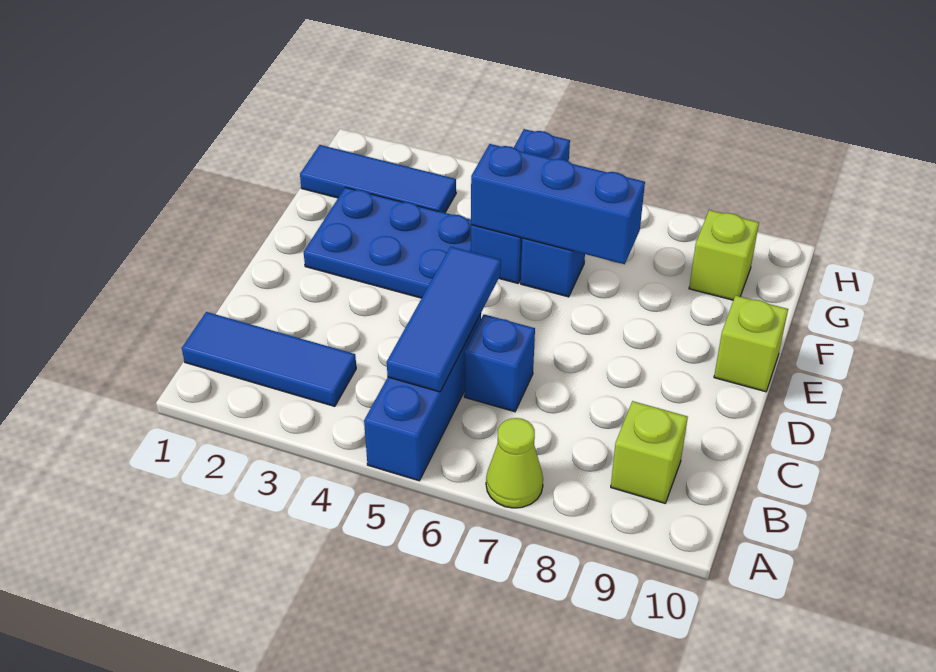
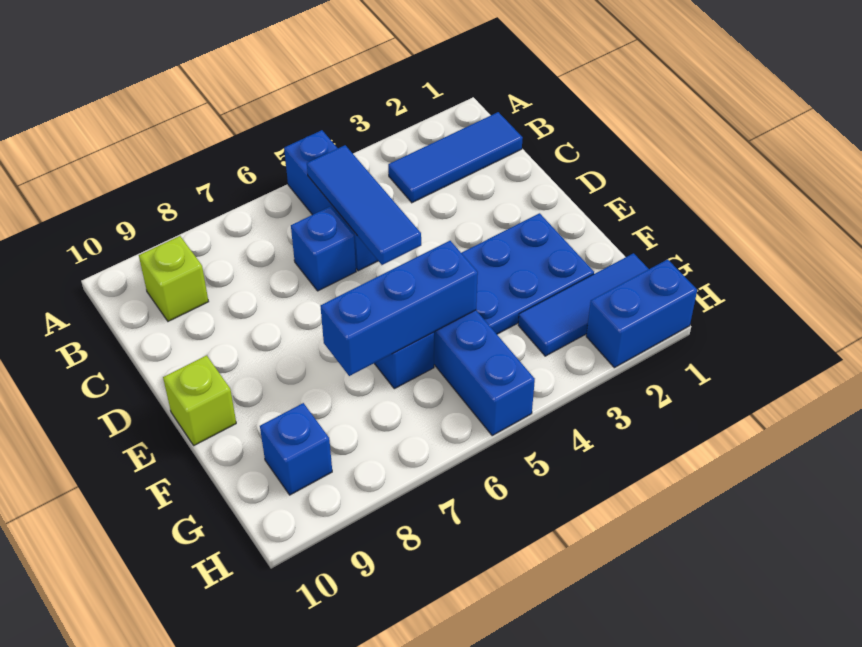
lime cone A7 level 1 -> none
lime brick G9 level 1 -> blue brick G9 level 1
none -> blue brick H1:H2 level 1

